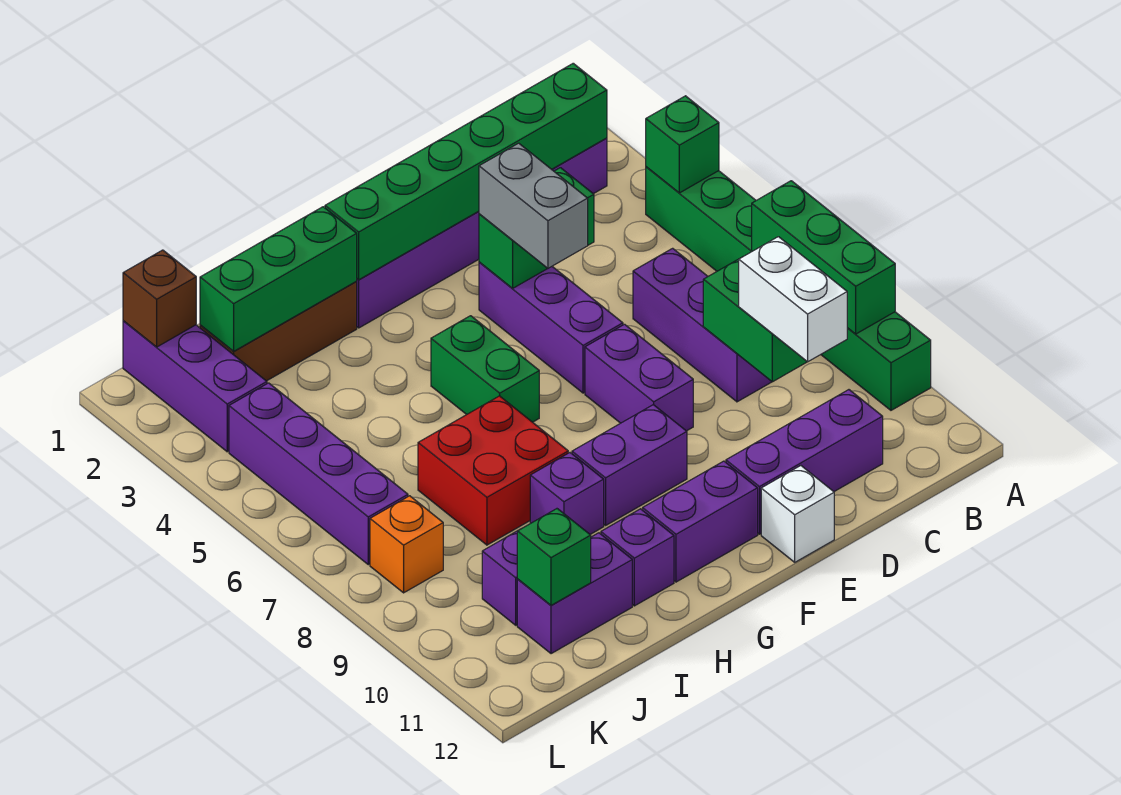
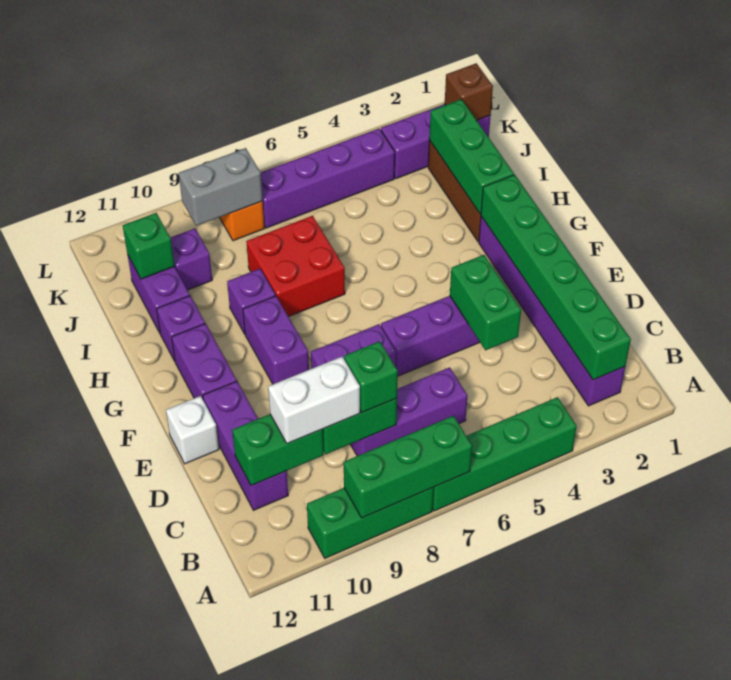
green brick A4 level 2 -> green brick C8 level 3
grey brick E4:E5 level 3 -> grey brick K8:K9 level 2
green brick G5:G6 level 1 -> green brick C10:C11 level 2

